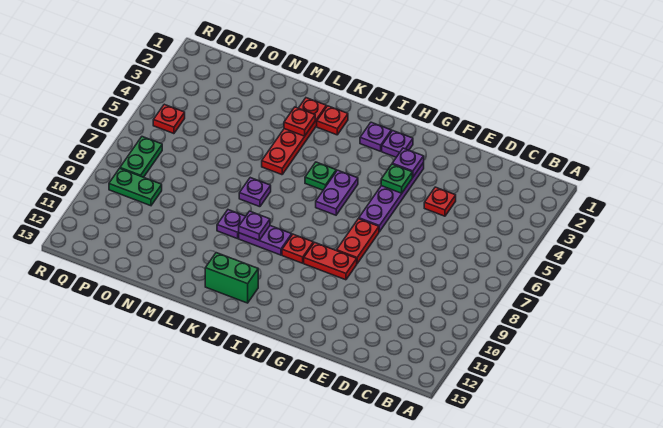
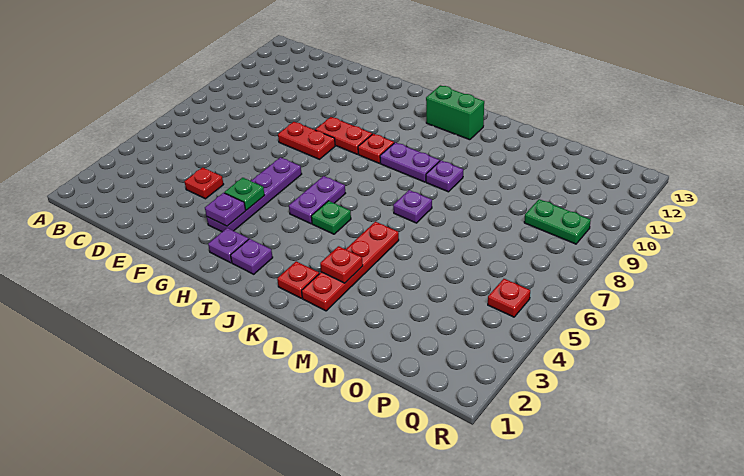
red plate G7:G8 level 1 -> red plate F8:G8 level 1
purple plate K9 level 2 -> none
green plate Q7:Q8 level 1 -> none

